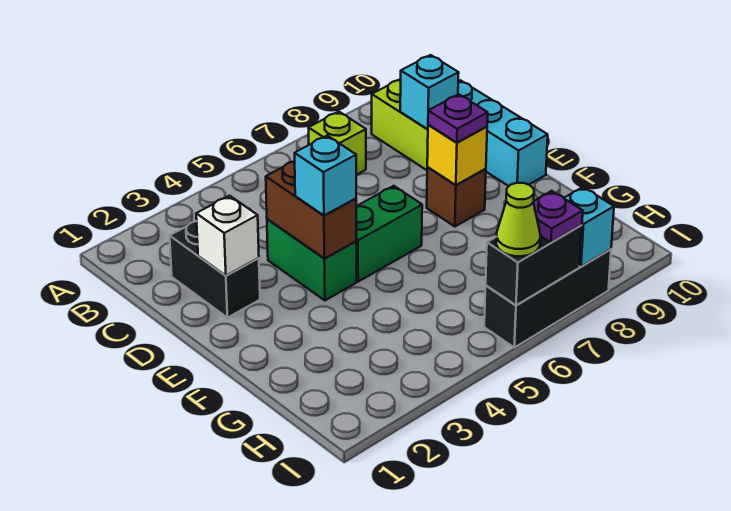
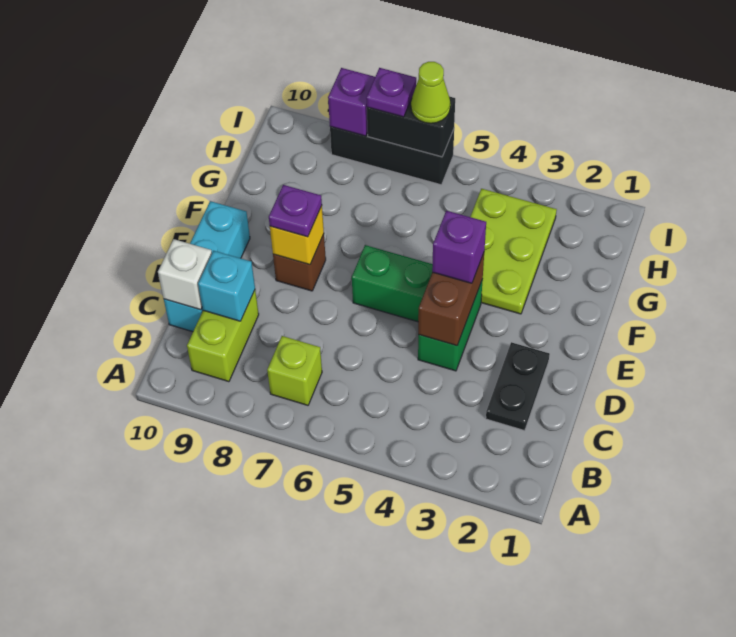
black brick C2:D2 level 1 -> black plate C2:D2 level 1
white brick D2 level 2 -> white brick C10 level 2
cyan brick E4 level 3 -> purple brick E4 level 3
none -> lime plate F3:H4 level 1
cyan brick I8 level 2 -> purple brick I8 level 2

